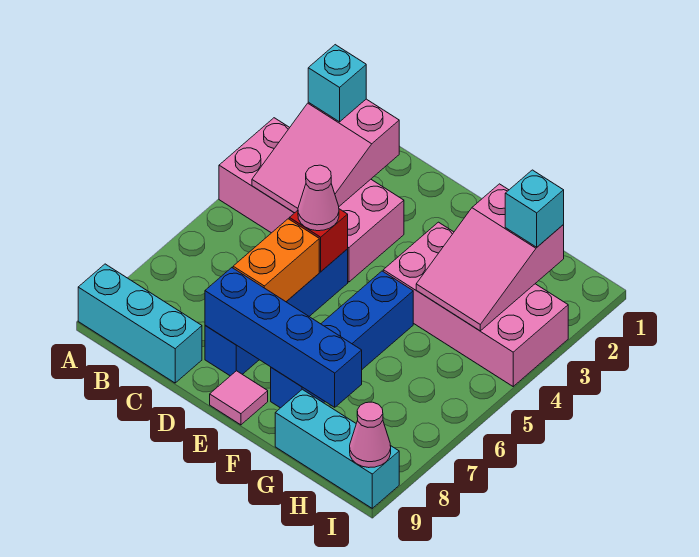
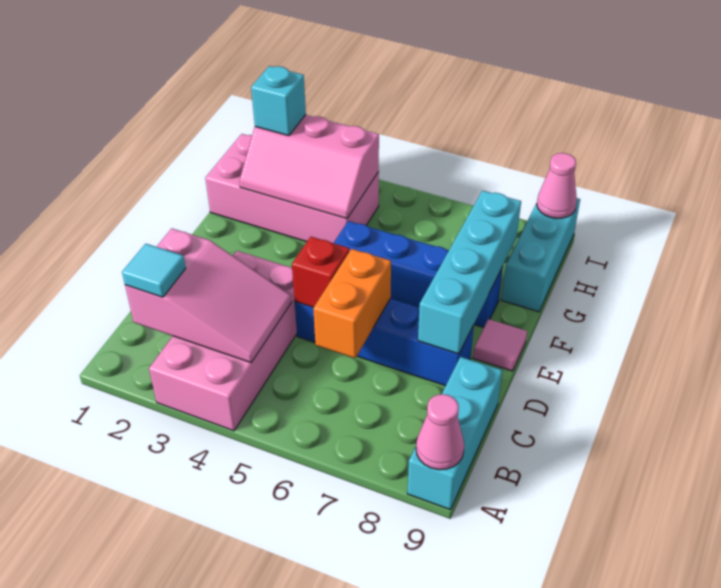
cyan brick B2 level 3 -> cyan tile B2 level 3
pink cone D5 level 3 -> pink cone A9 level 2
orange brick D6:D7 level 2 -> orange brick C6:D6 level 2
blue brick D8:G8 level 2 -> cyan brick D8:G8 level 2
pink brick F3:I4 level 1 -> pink brick G1:H4 level 1
pink slope G2:H4 level 2 top 2 -> pink slope G2:H4 level 2 top H

